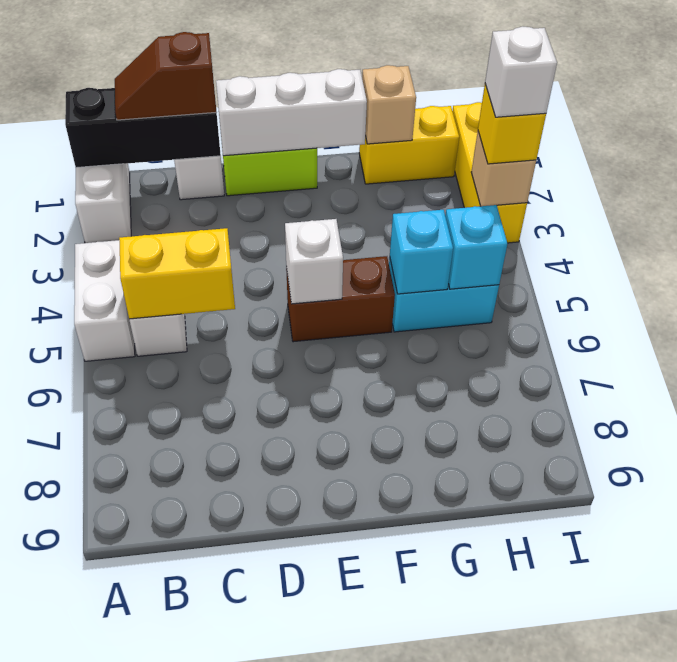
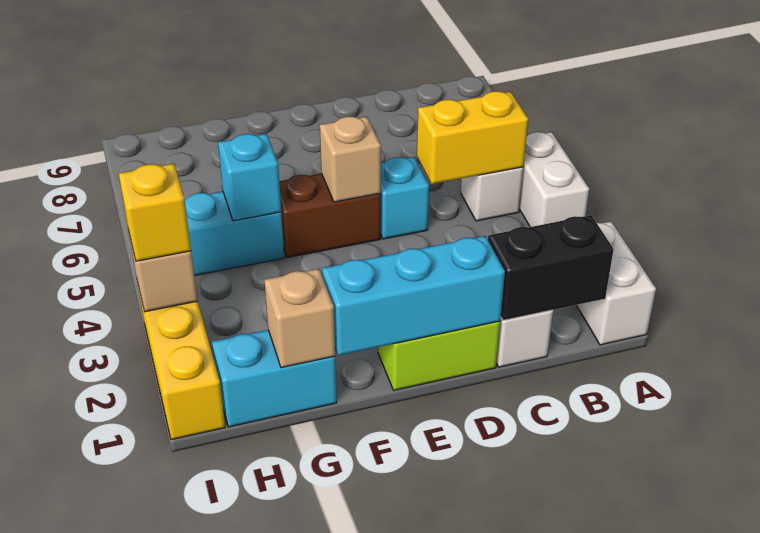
black brick A1:C1 level 2 -> black brick B1:C1 level 2
brown slope B1:C1 level 3 top C -> none
white brick D1:F1 level 2 -> cyan brick D1:F1 level 2
white brick E5 level 2 -> tan brick E5 level 2
yellow brick G1:H1 level 1 -> cyan brick G1:H1 level 1
cyan brick H5 level 2 -> cyan brick D5 level 1
white brick I3 level 4 -> none

